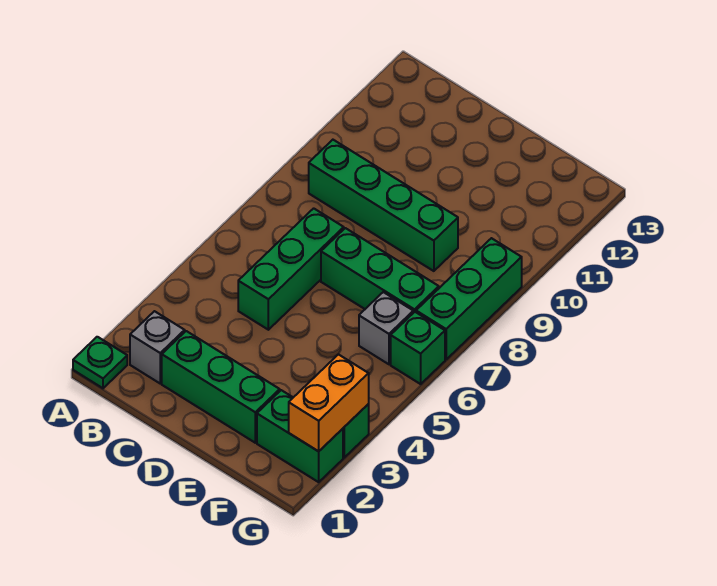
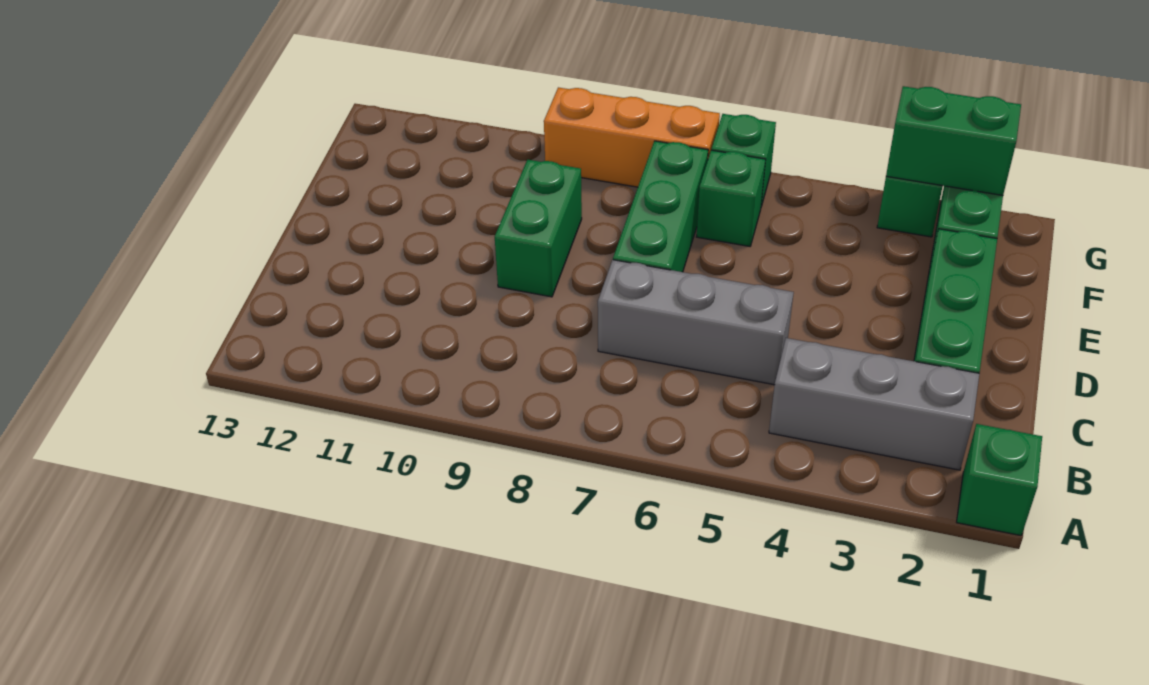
green plate A1 level 1 -> green brick A1 level 1
grey brick B2 level 1 -> grey brick B2:B4 level 1
green brick B9:E9 level 1 -> green brick D9:E9 level 1
green brick C5:C7 level 1 -> grey brick C5:C7 level 1
grey brick F6 level 1 -> green brick F6 level 1
orange brick G2:G3 level 2 -> green brick G2:G3 level 2
green brick G7:G9 level 1 -> orange brick G7:G9 level 1

